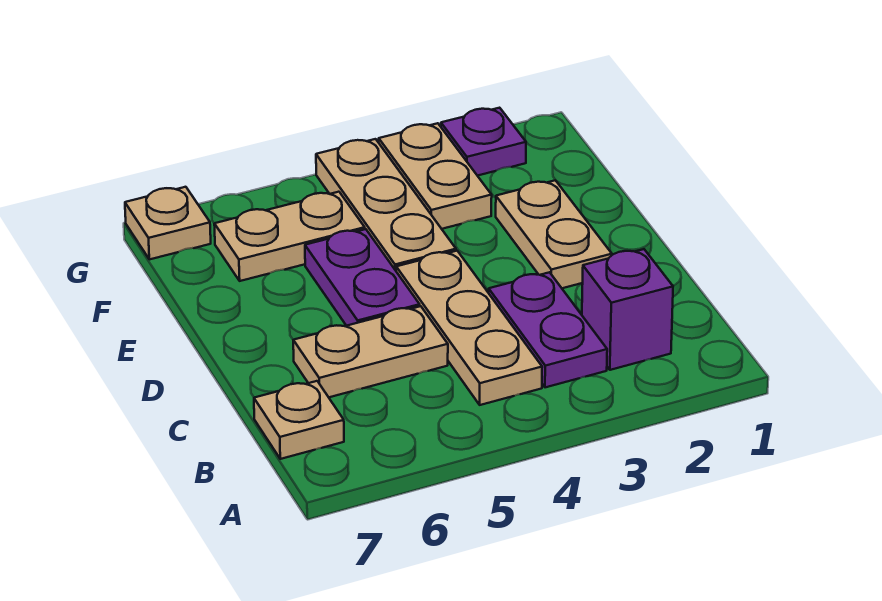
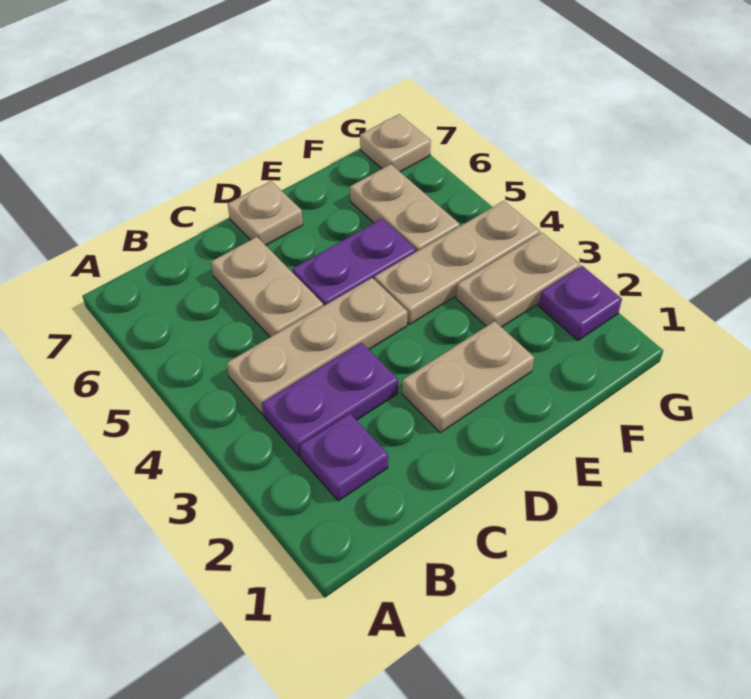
purple brick B2 level 1 -> purple plate B2 level 1
tan plate B7 level 1 -> tan plate D7 level 1

